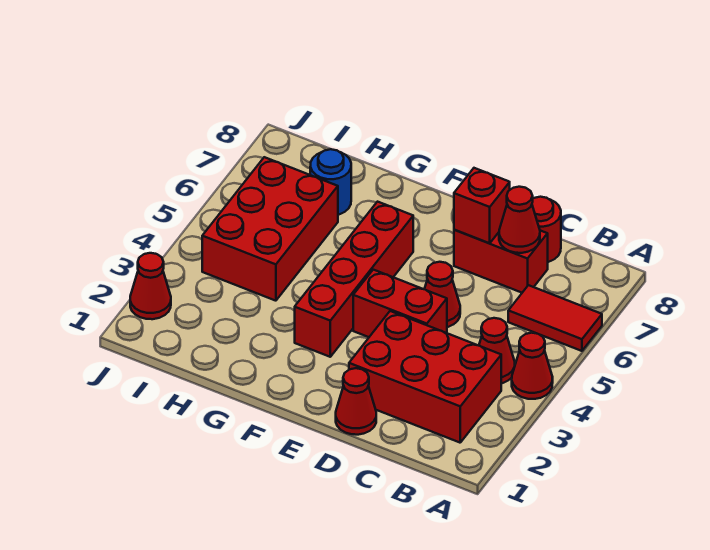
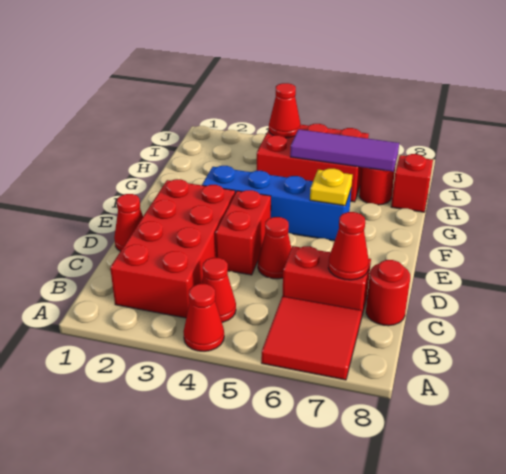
red tile A6:B6 level 1 -> red tile A6:B7 level 1
red brick B2:D3 level 1 -> red brick B2:E3 level 1
red brick C7:D7 level 1 -> red brick C6:C7 level 1
red brick D7 level 2 -> red brick H8 level 1
red brick F3:F6 level 1 -> blue brick F3:F6 level 1
none -> yellow plate F6 level 2
none -> purple tile H5:H7 level 2
blue round brick H7 level 1 -> red round brick H7 level 1
red cone J2 level 1 -> red cone I4 level 2

